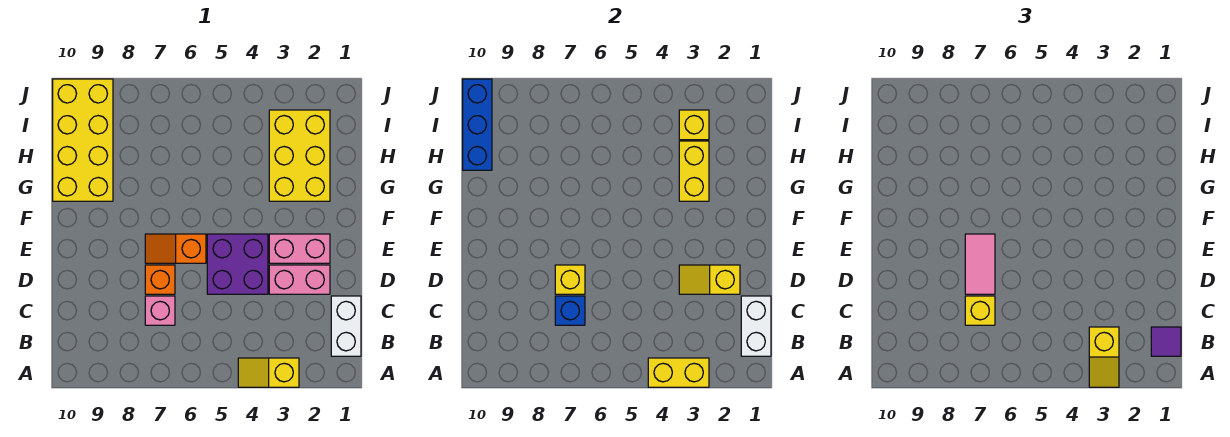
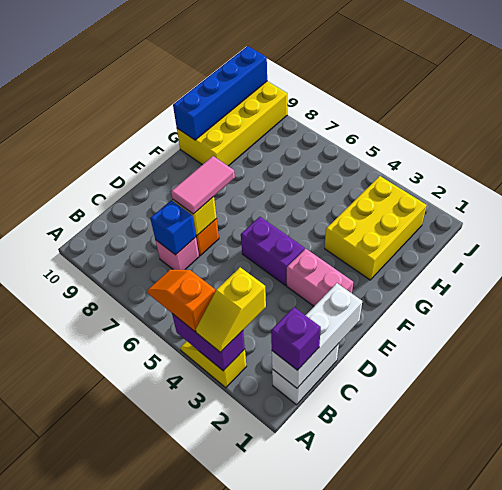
yellow brick A3:A4 level 2 -> purple brick A3:A4 level 2
white brick B1:C1 level 2 -> white brick B1:D1 level 2
purple tile B1 level 3 -> purple brick B1 level 3
yellow brick C7 level 3 -> none
pink brick D2:D3 level 1 -> none
yellow slope D2:D3 level 2 top 2 -> none
purple brick D4:E5 level 1 -> purple brick E4:E5 level 1
orange slope E6:E7 level 1 top 6 -> orange slope A4:A5 level 3 top 4
yellow brick G3:H3 level 2 -> none
blue brick H10:J10 level 2 -> blue brick G10:J10 level 2
yellow brick I3 level 2 -> none

